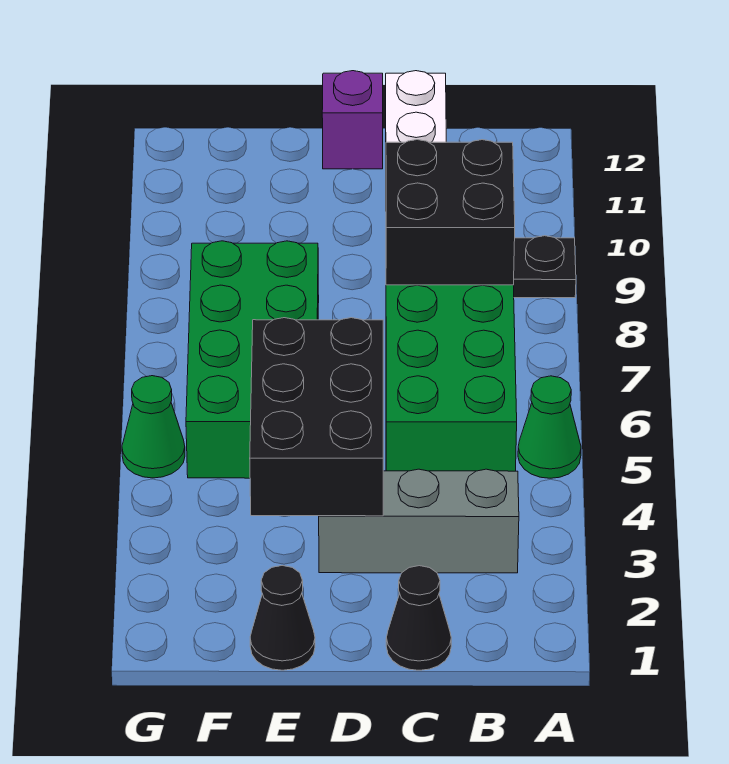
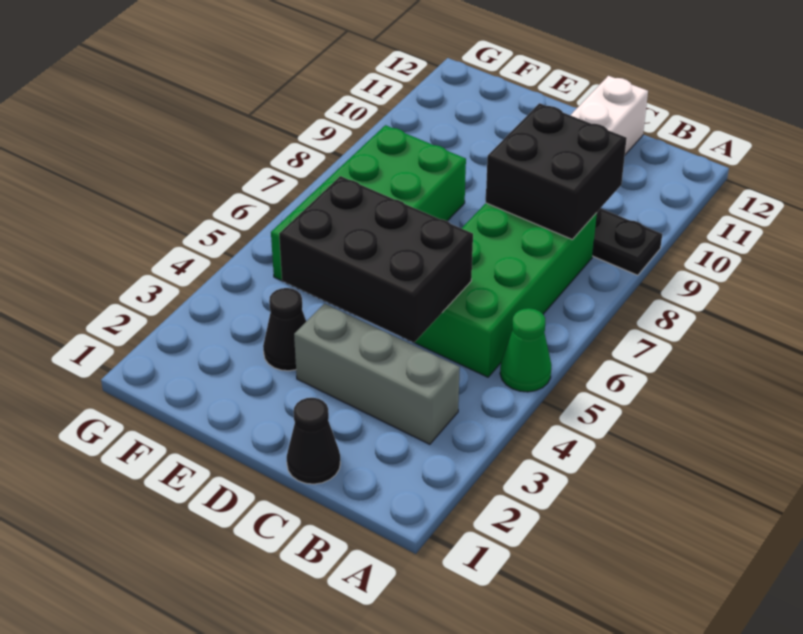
black brick D3:E5 level 2 -> black brick C4:E5 level 2
purple brick D12 level 1 -> none
black cone E1 level 1 -> black cone E3 level 1
green cone G5 level 1 -> none

